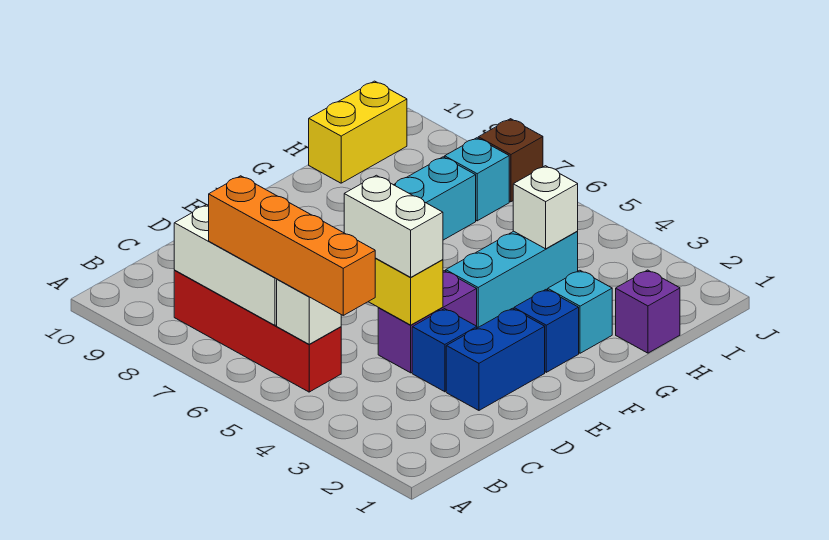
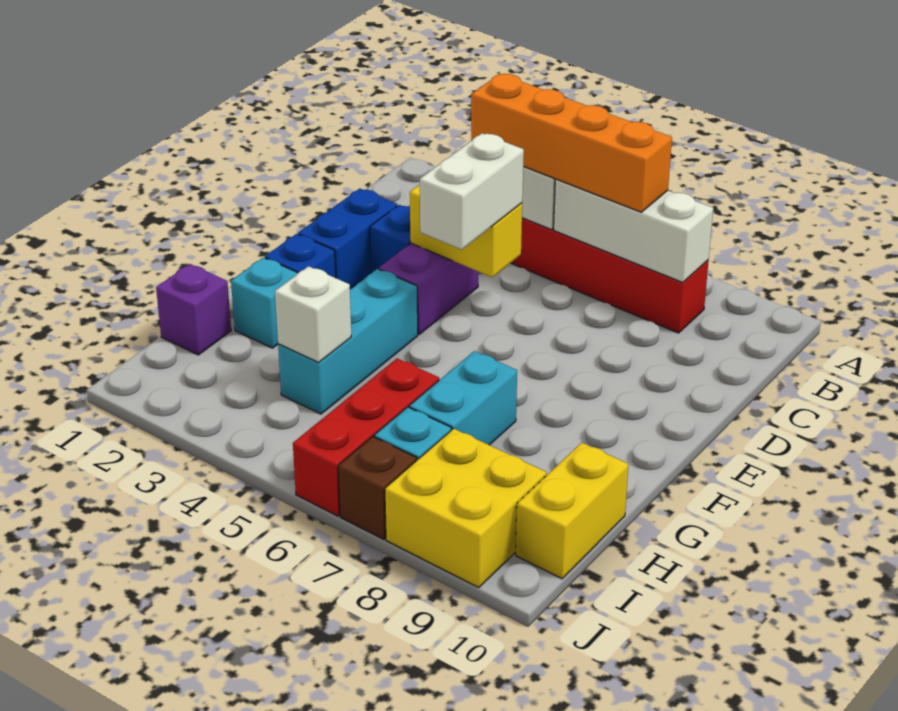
white brick D4:D5 level 3 -> white brick D5:E5 level 3
none -> red brick H6:J6 level 1
none -> yellow brick I8:J9 level 1

